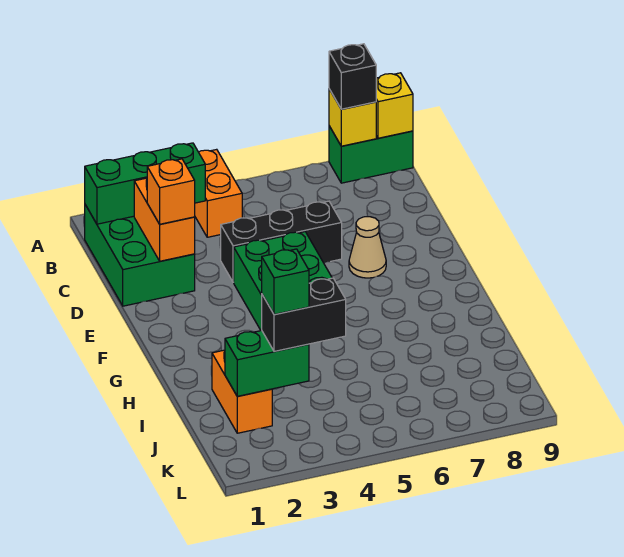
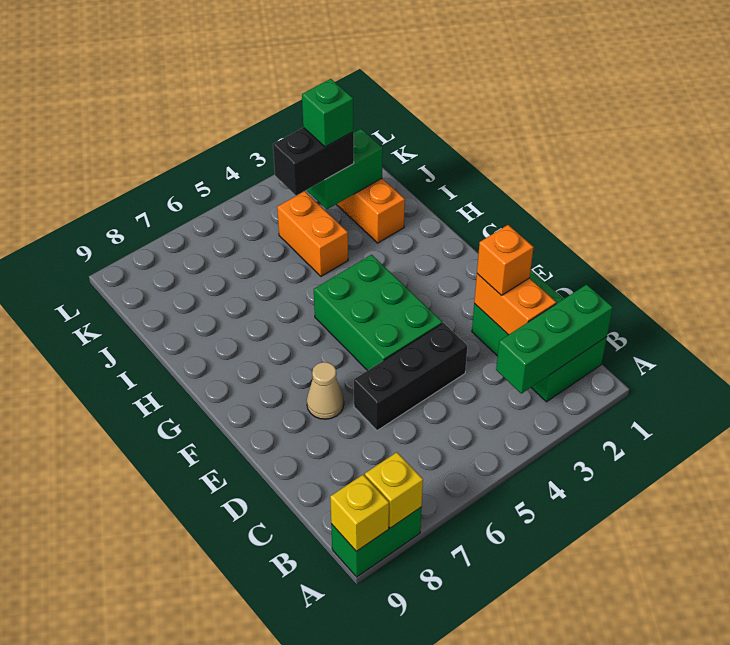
orange brick A4:B4 level 1 -> orange brick I4:J4 level 1
black brick A8 level 3 -> none

